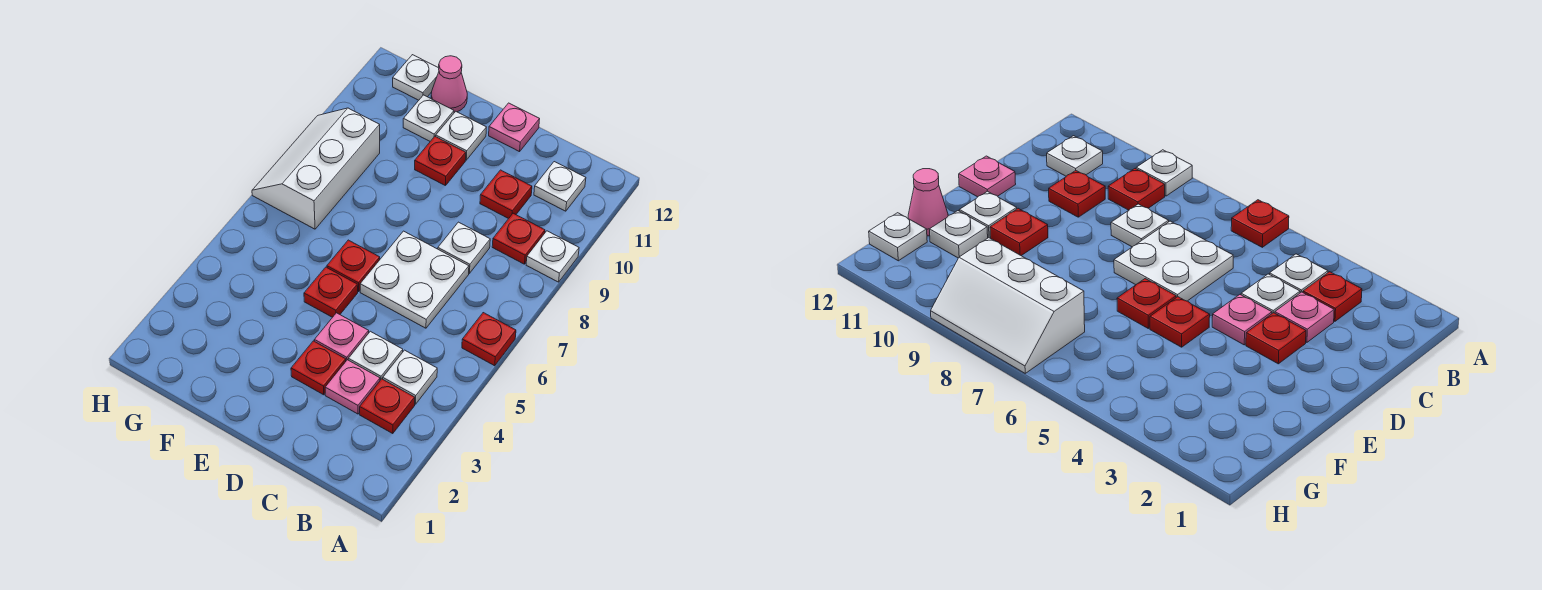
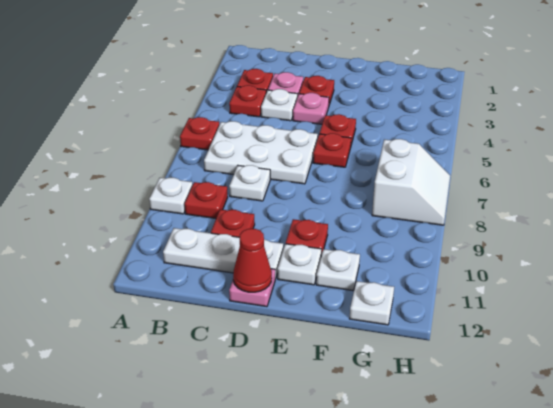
white plate B4 level 1 -> red plate B4 level 1
white plate B11 level 1 -> white plate B11:D11 level 1
white plate C6:D7 level 1 -> white plate B6:D7 level 1
none -> red cone D12 level 2
pink cone F12 level 1 -> none
white slope G7:H9 level 1 top G -> white slope G7:H8 level 1 top G

